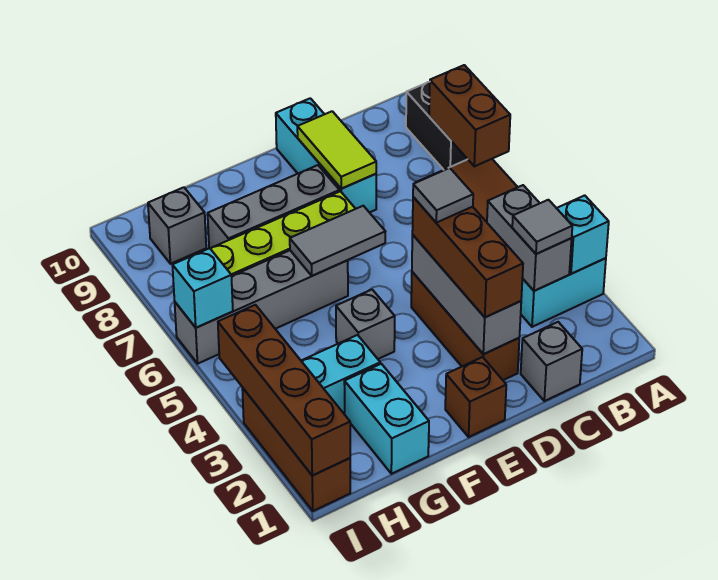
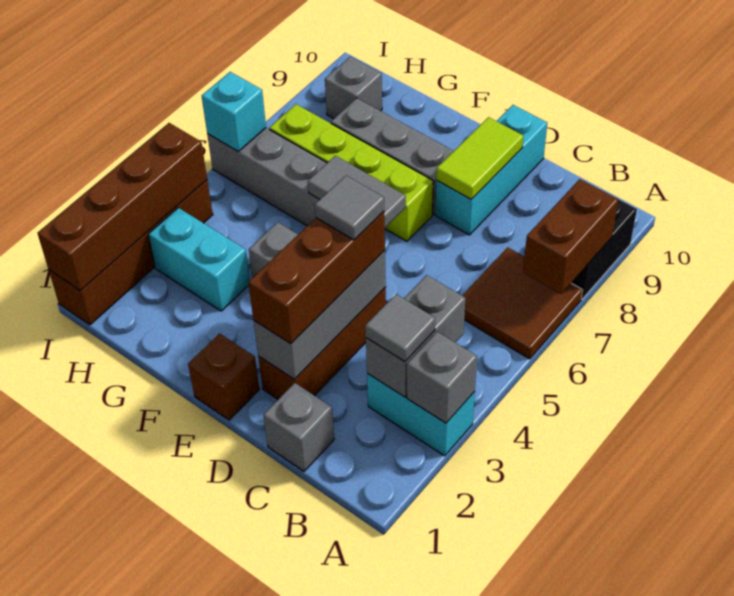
cyan brick A3 level 2 -> grey brick A3 level 2
cyan brick G1:G2 level 1 -> none
brown brick I1:I3 level 1 -> brown brick I1:I4 level 1

